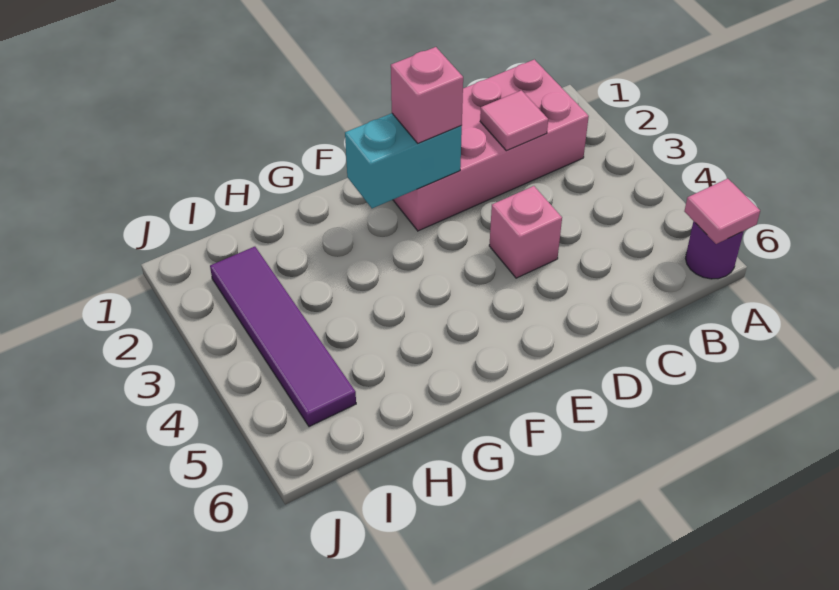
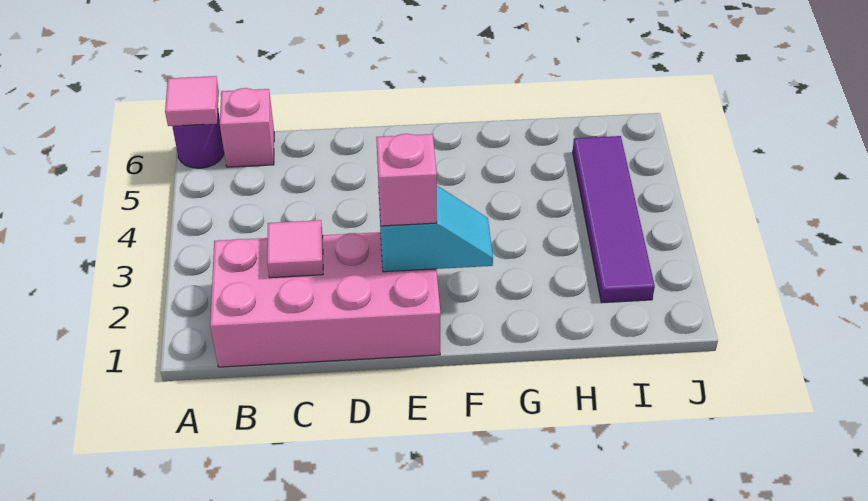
pink brick D4 level 1 -> pink brick B6 level 1
cyan brick E2:F2 level 2 -> cyan slope E2:F2 level 2 top E

